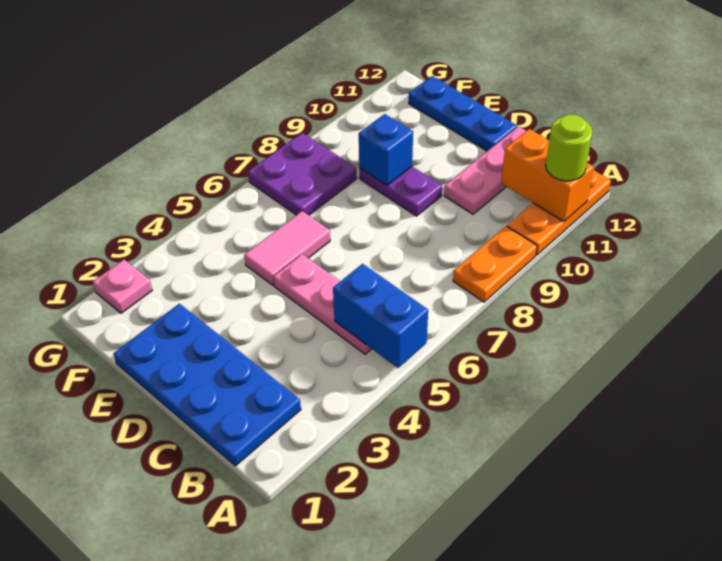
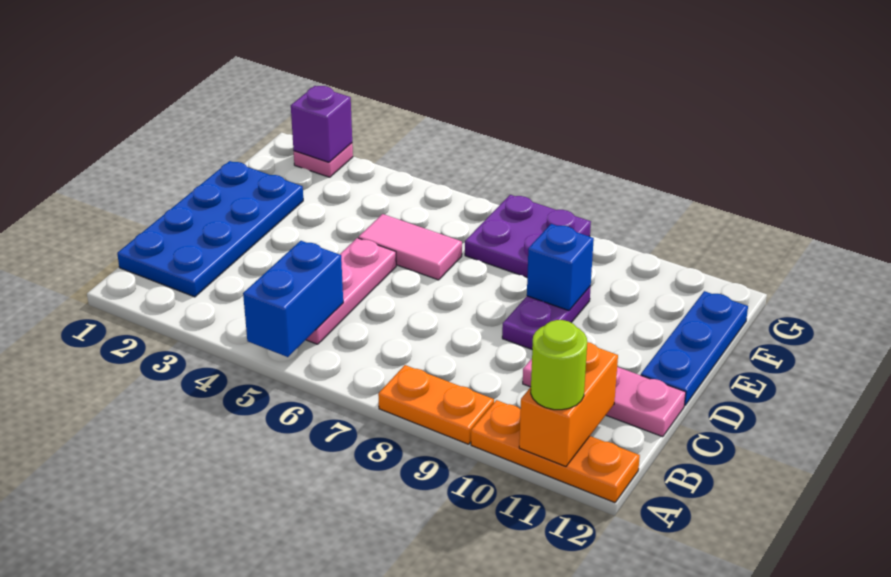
none -> purple brick G2 level 2

